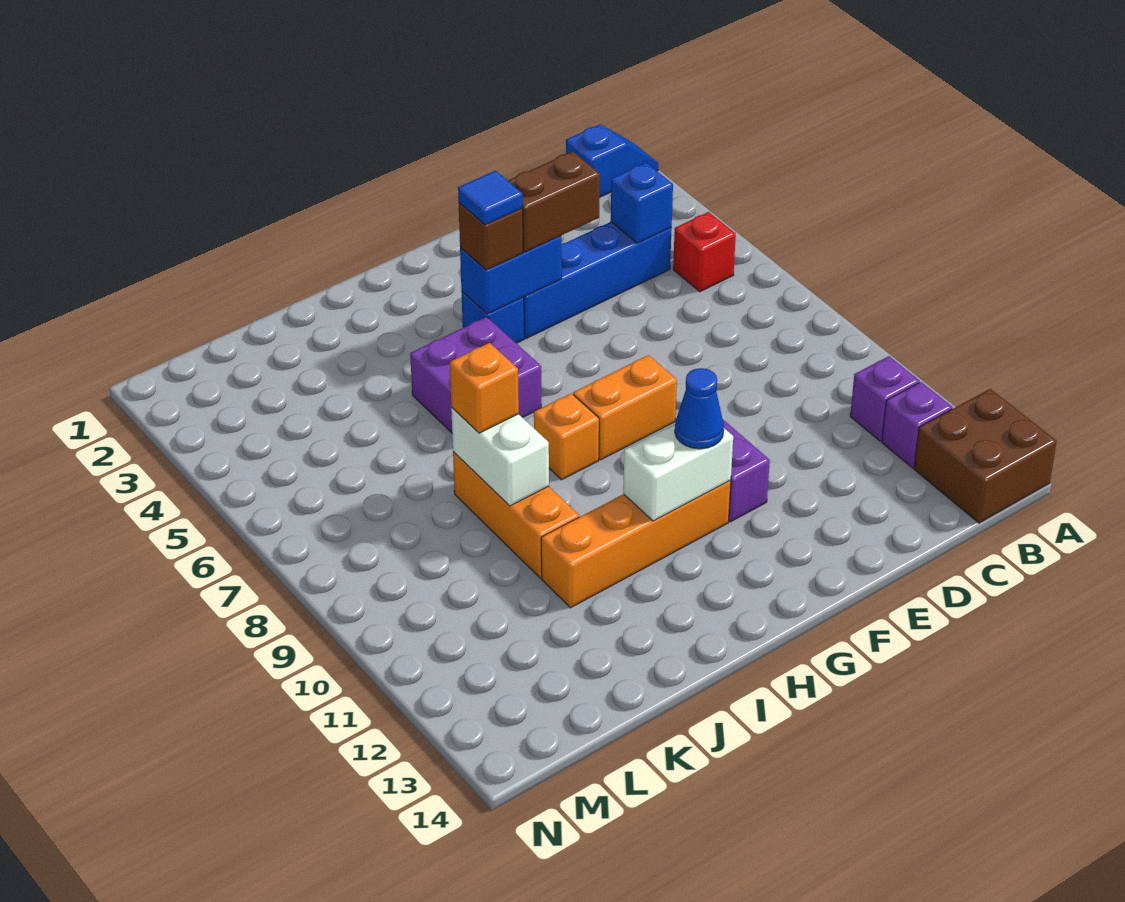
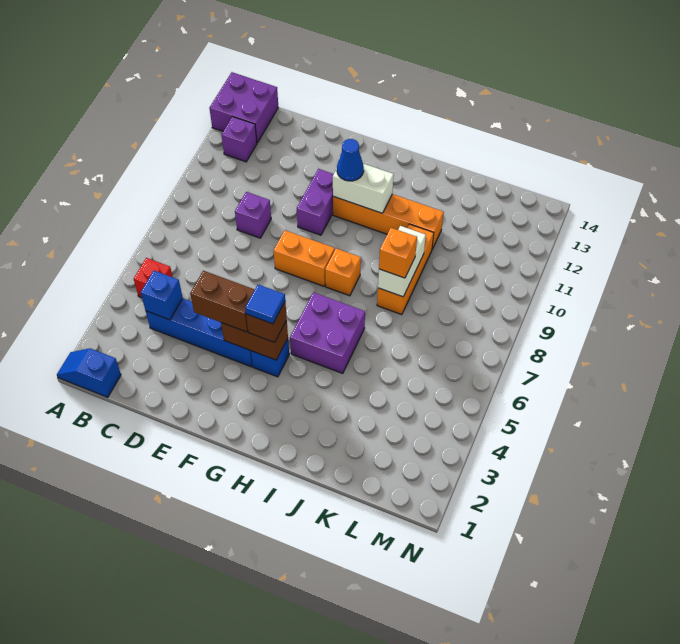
brown brick A13:B14 level 1 -> purple brick A13:B14 level 1
purple brick B11 level 1 -> purple brick D9 level 1
blue brick F4:G4 level 2 -> brown brick F4:G4 level 2

